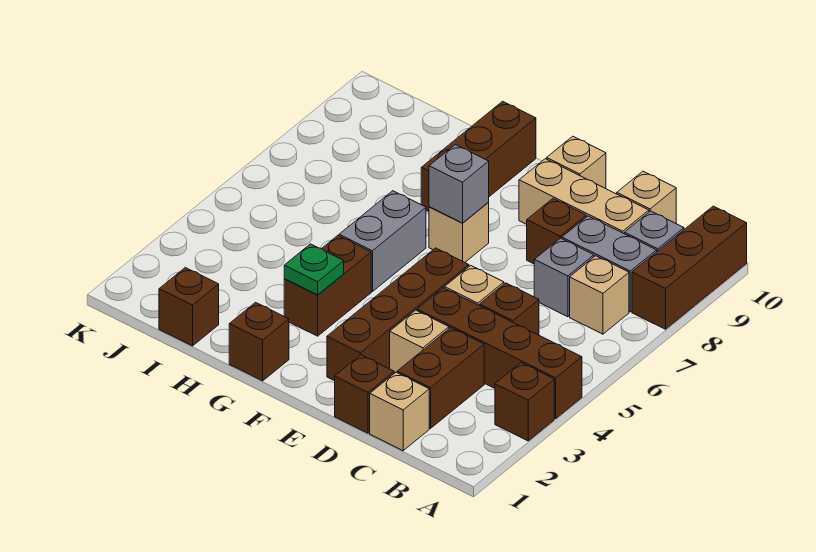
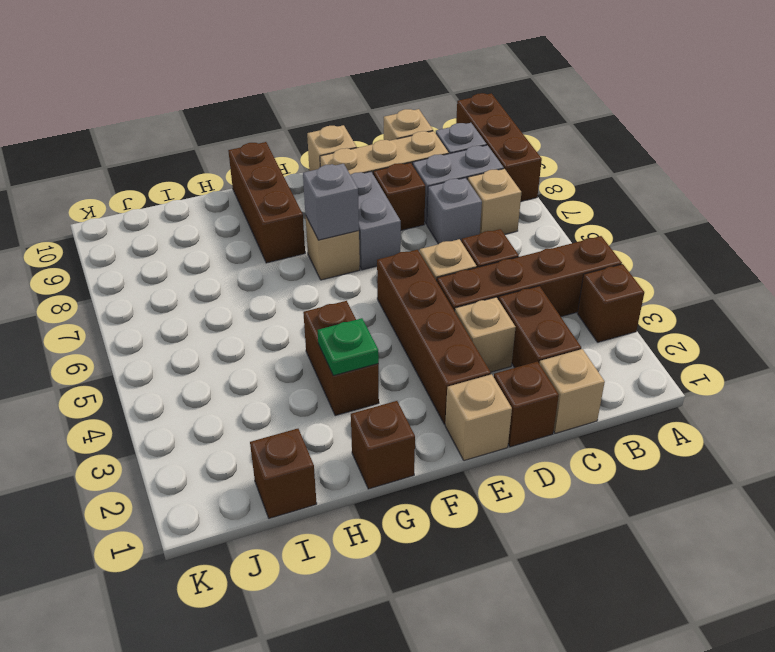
none -> tan brick E1 level 1
grey brick G5:G6 level 1 -> grey brick E7:E8 level 1

